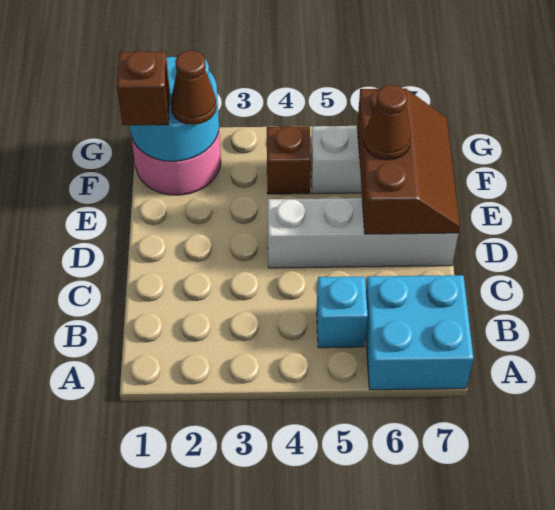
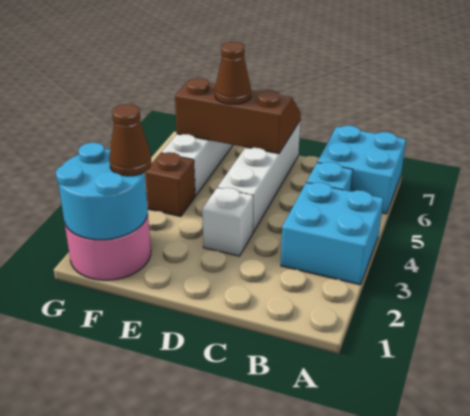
none -> cyan brick A3:B4 level 1
none -> white brick D3 level 1
brown brick F1 level 3 -> none

